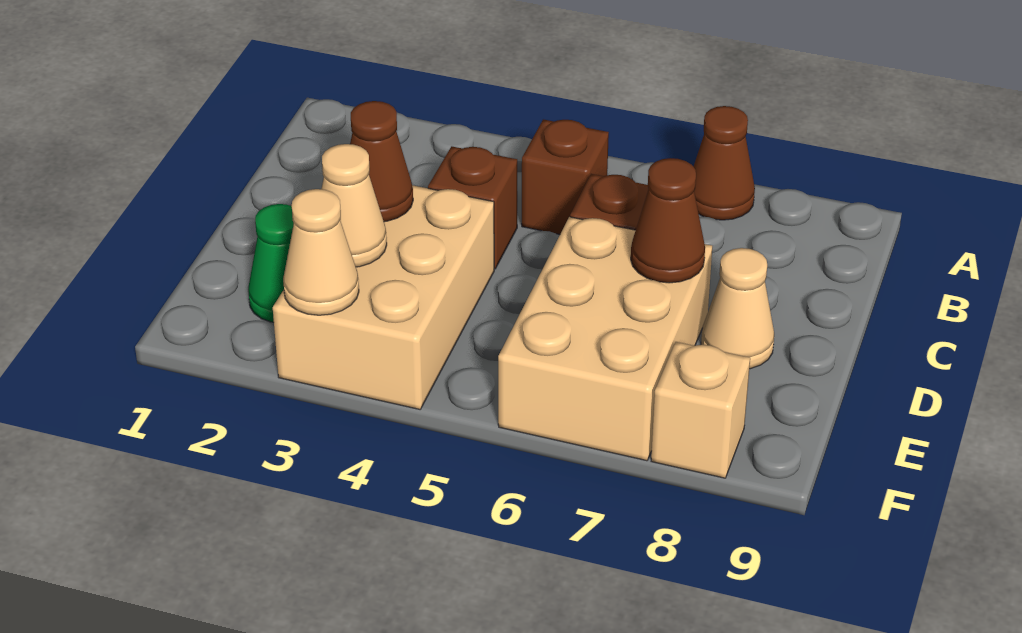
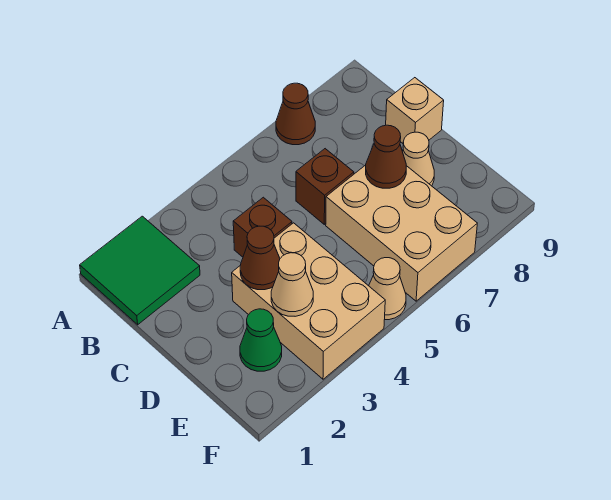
none -> green tile A1:B2 level 1
brown brick B5 level 1 -> none
tan cone F3 level 2 -> tan cone F5 level 1
tan brick F8 level 1 -> tan brick C9 level 1

